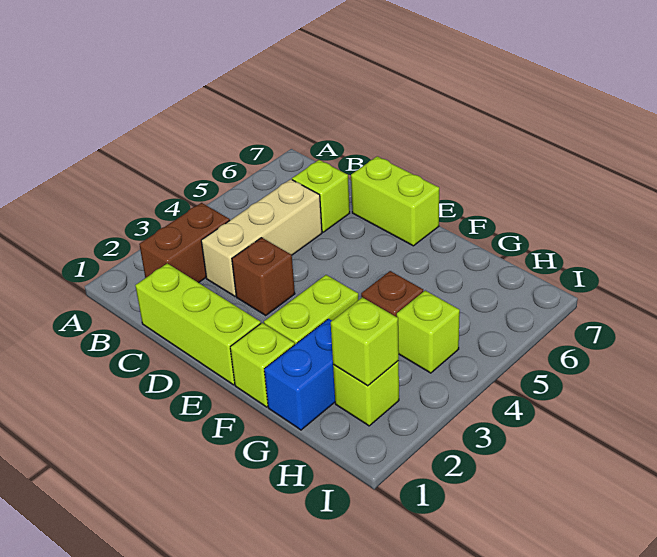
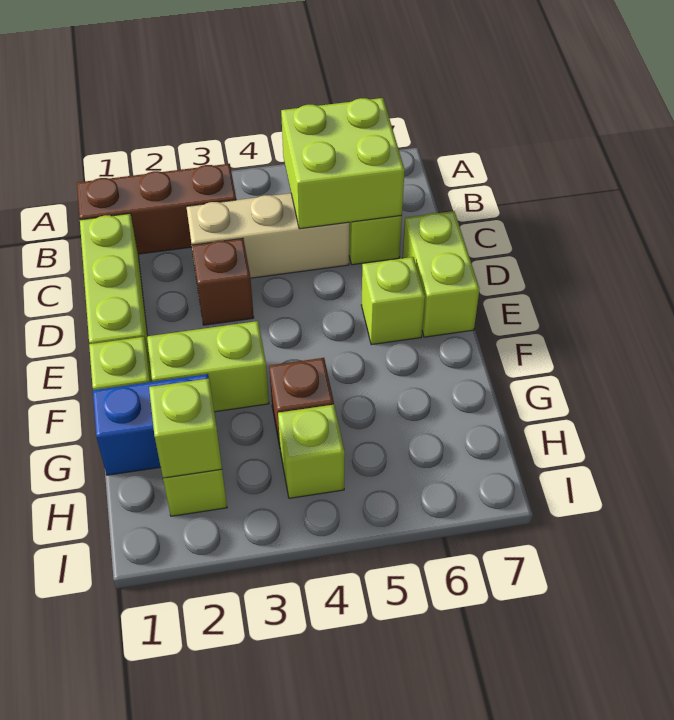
brown brick B2:B3 level 1 -> brown brick B1:B3 level 1
none -> lime brick B5:C6 level 2
none -> lime brick E6 level 1

